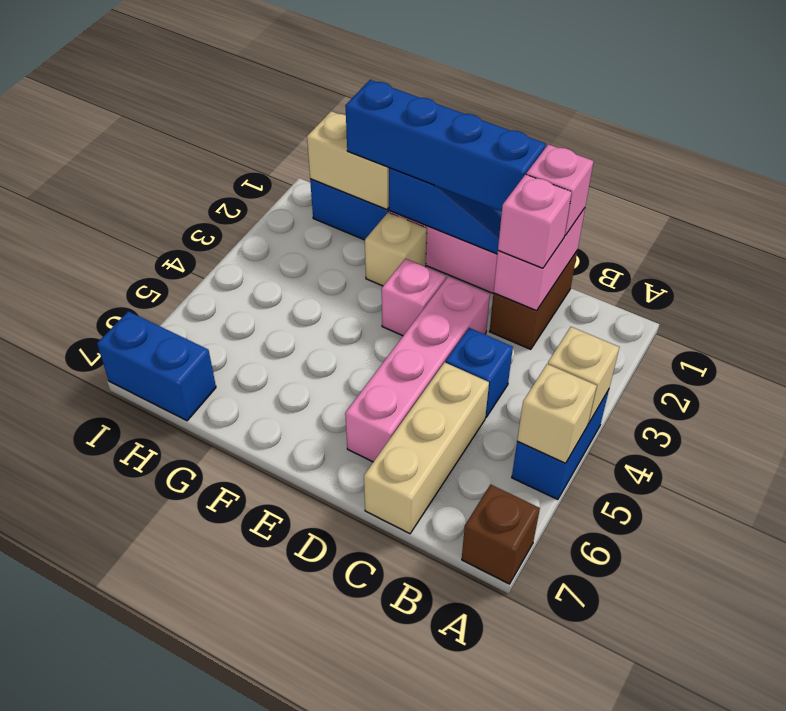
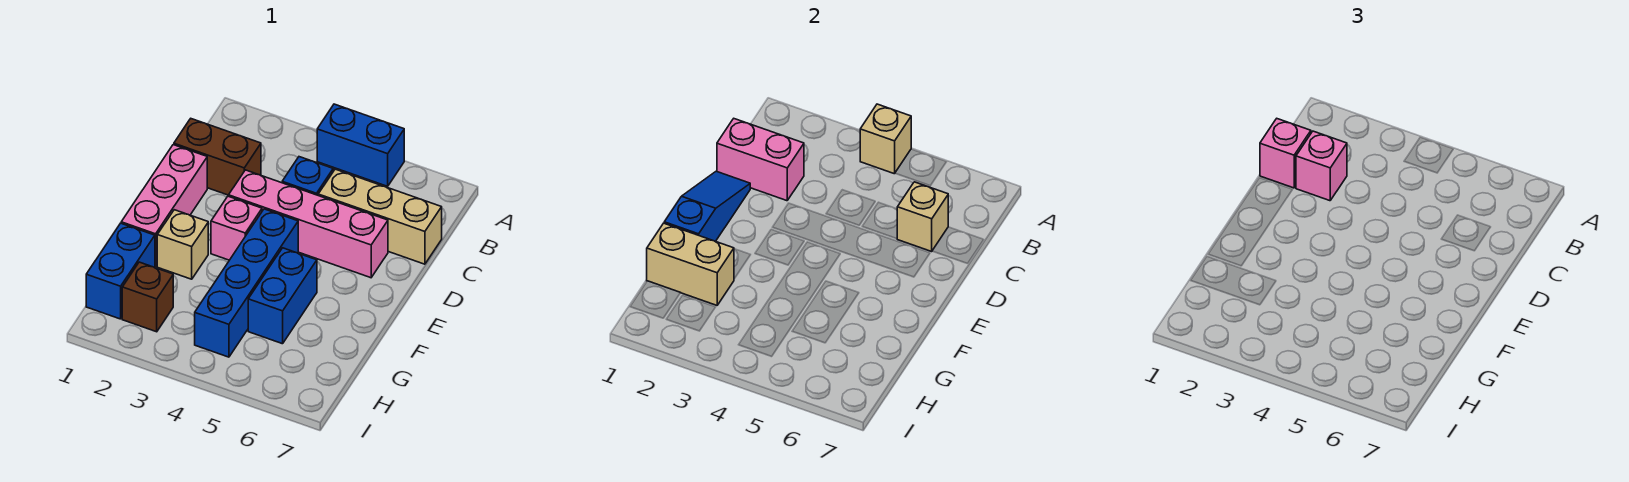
tan brick A5 level 2 -> tan brick C6 level 2
brown brick A7 level 1 -> brown brick H2 level 1
blue brick D1:G1 level 3 -> blue brick E4:H4 level 1
tan brick G1:H1 level 2 -> tan brick G1:G2 level 2
blue brick H7:I7 level 1 -> blue brick F5:G5 level 1

